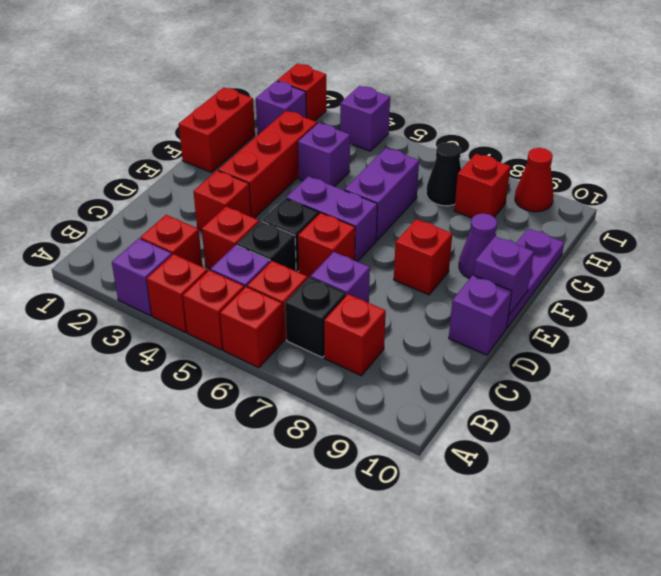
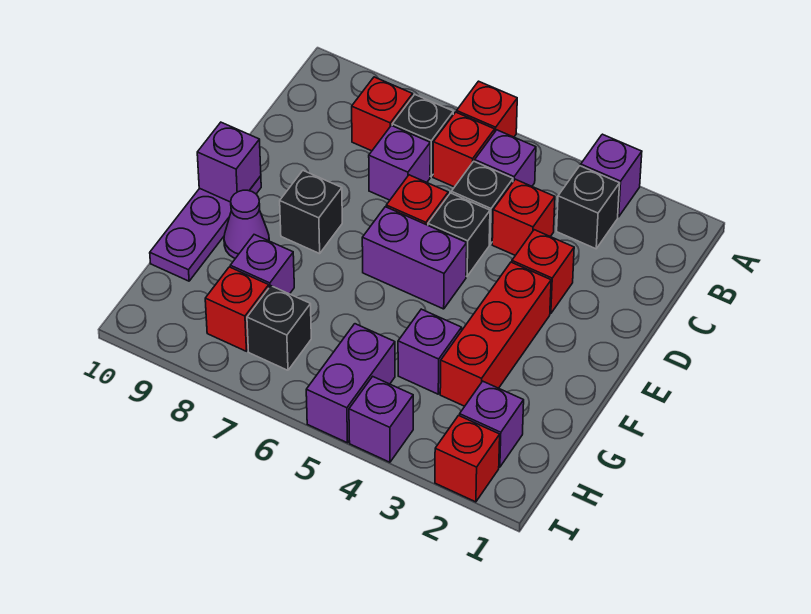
red brick A4 level 1 -> none
red brick A5 level 1 -> none
red brick B3 level 1 -> black brick B3 level 1
purple brick D10 level 1 -> purple brick G8 level 1
red brick E8 level 1 -> black brick E8 level 1
red brick F1:G1 level 1 -> none
purple brick F6:G6 level 1 -> purple brick H5:I5 level 1
black cone H7 level 1 -> black brick H7 level 1
red cone I9 level 1 -> none

